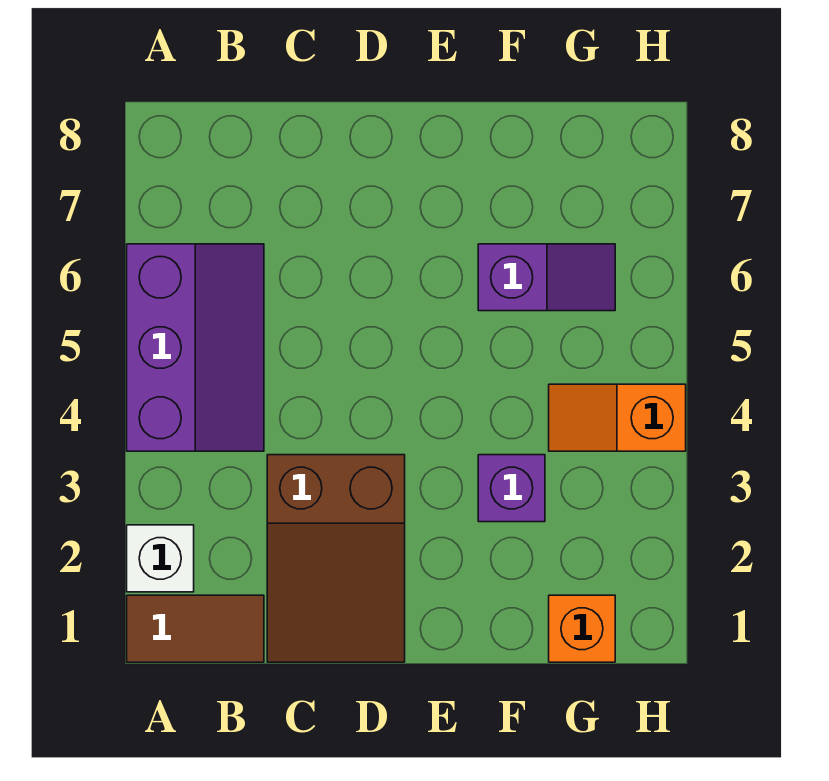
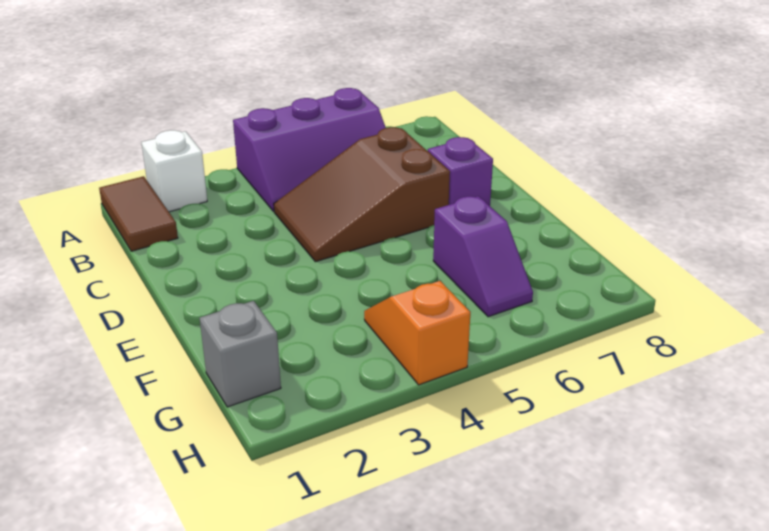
brown slope C1:D3 level 1 top 3 -> brown slope C4:D6 level 1 top 6
purple brick F3 level 1 -> purple brick D7 level 1
orange brick G1 level 1 -> grey brick G1 level 1

